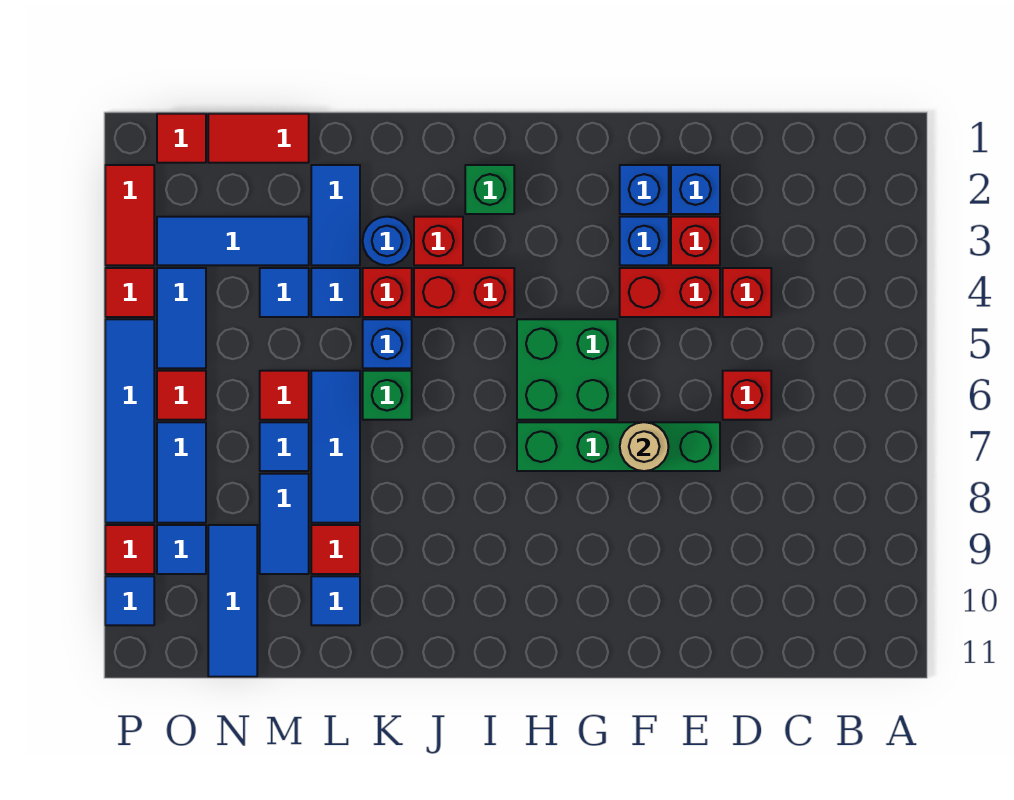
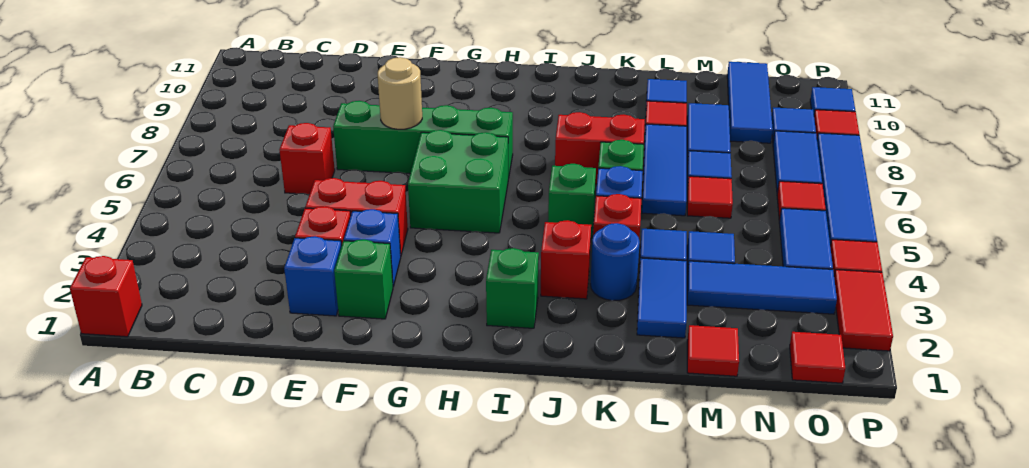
red brick D4 level 1 -> red brick A1 level 1
blue brick F2 level 1 -> green brick F2 level 1
red brick I4:J4 level 1 -> red brick J7:K7 level 1
none -> green brick J5 level 1
red tile M1:N1 level 1 -> red tile M1 level 1

